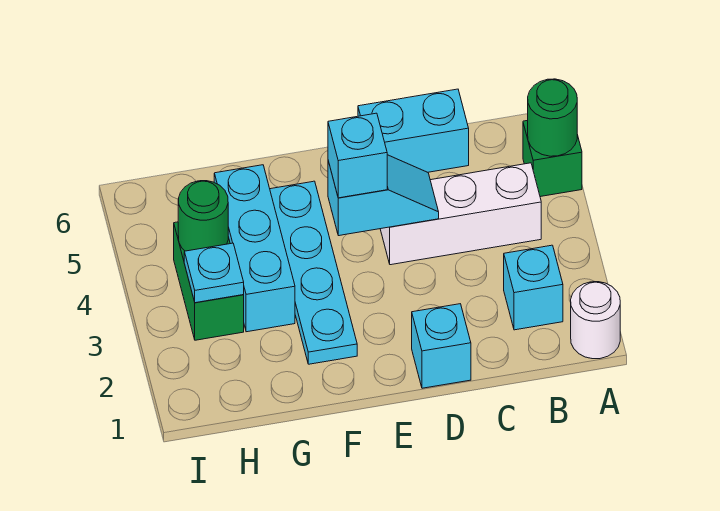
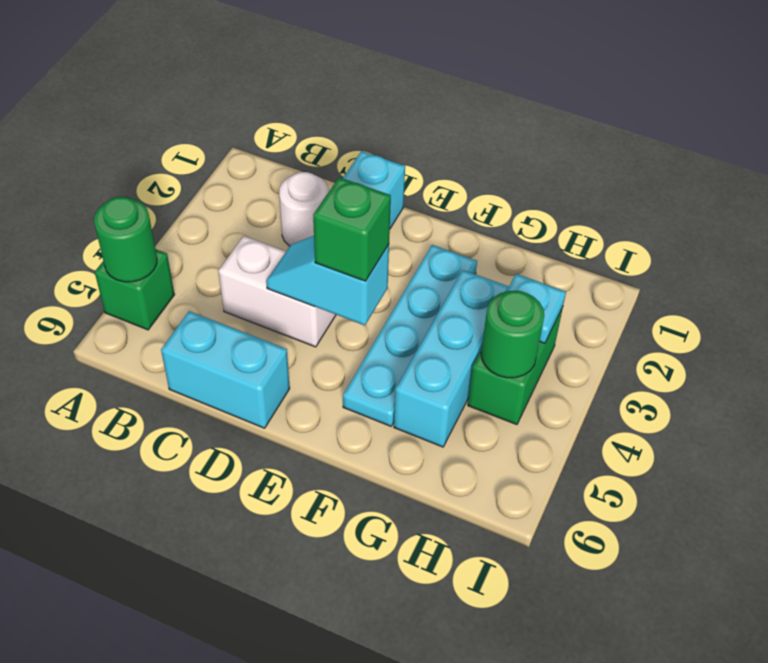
white round brick A1 level 1 -> white round brick C2 level 1
cyan brick B2 level 1 -> none
white brick B4:D4 level 1 -> white brick C4:D4 level 1
cyan brick E4 level 3 -> green brick E4 level 3

